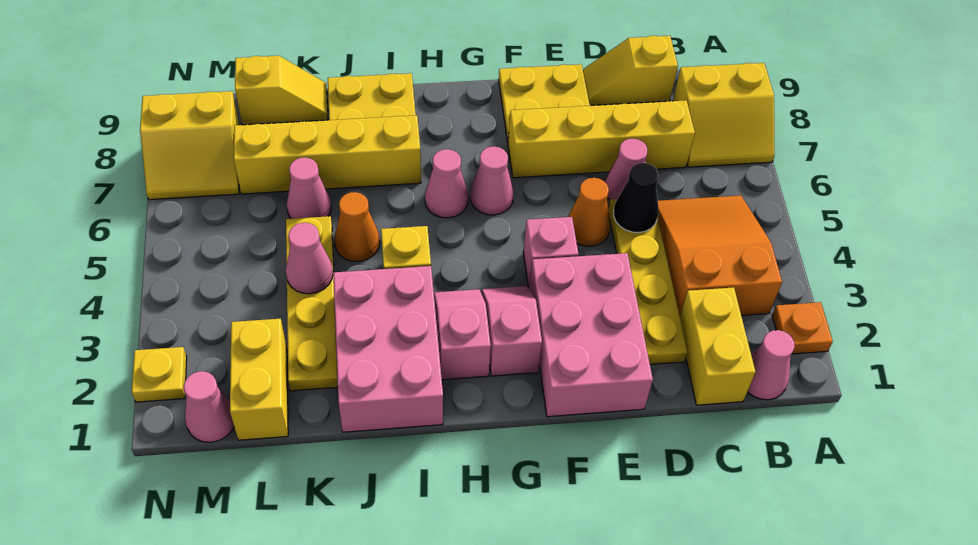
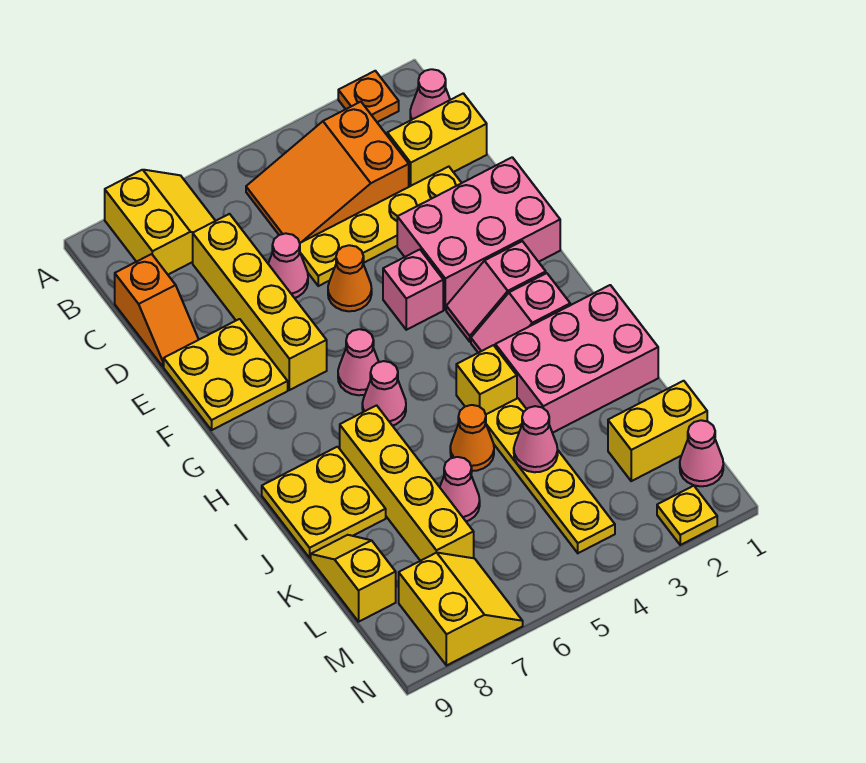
yellow slope C9:D9 level 1 top C -> orange slope C9:D9 level 1 top C
black cone D5 level 2 -> none
yellow plate K2:K5 level 1 -> yellow plate J4:M4 level 1

